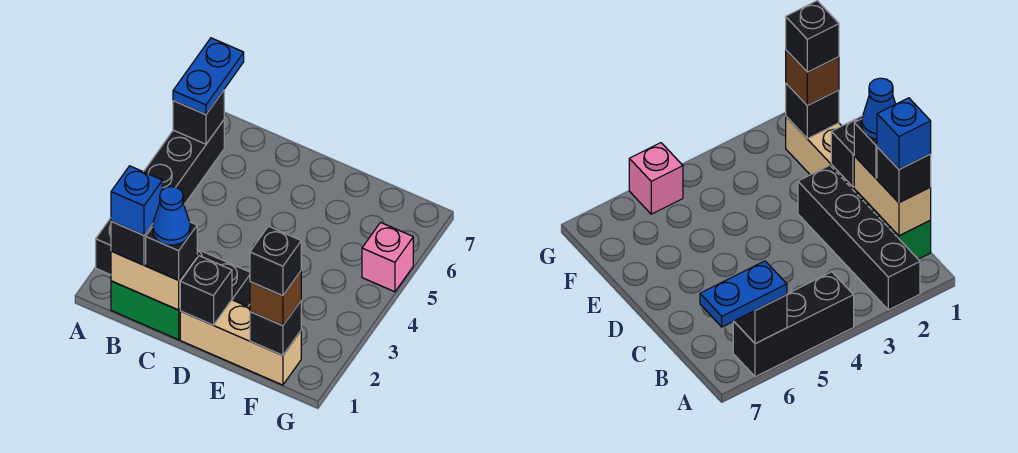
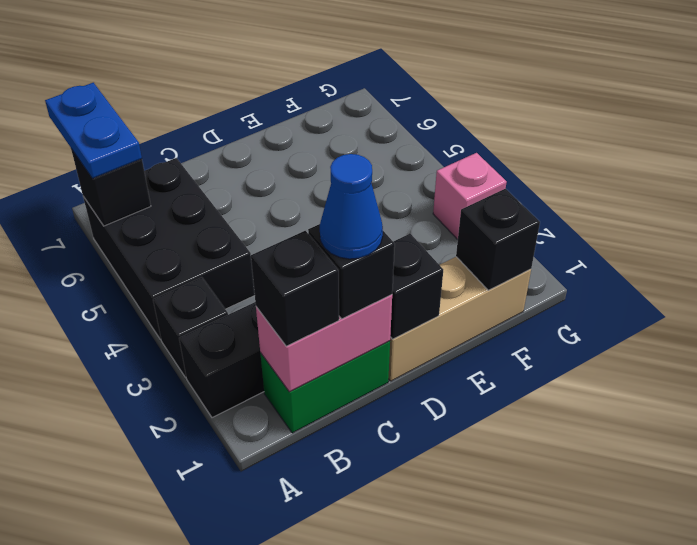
black brick A4:A6 level 1 -> black brick A4:B6 level 1
tan brick B1:C1 level 2 -> pink brick B1:C1 level 2
blue brick B1 level 4 -> none
brown brick F1 level 3 -> none
black brick F1 level 4 -> black brick A3 level 1
pink brick G5 level 1 -> pink brick G3 level 1

